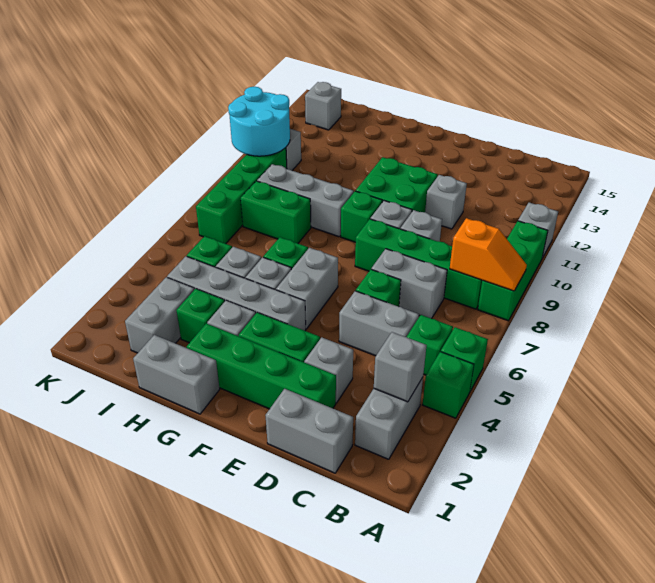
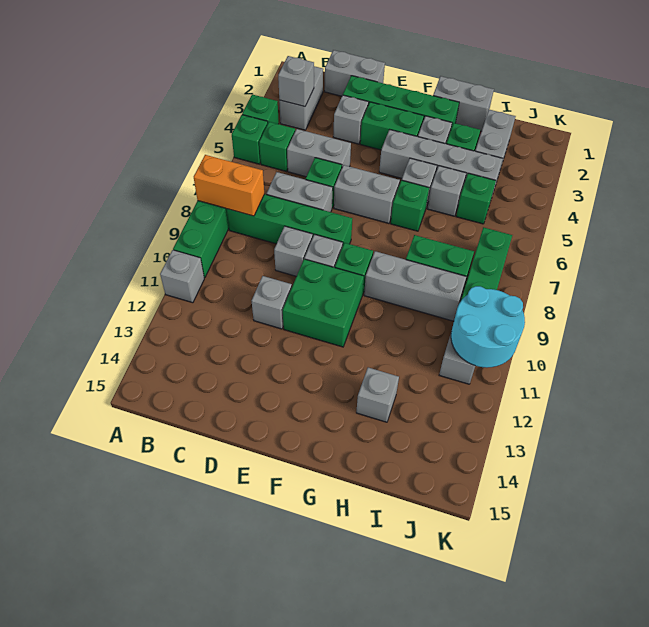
orange slope A8:B8 level 2 top B -> orange brick A8:B8 level 2
grey brick F5:F6 level 1 -> grey brick E6:F6 level 1
grey brick J14 level 1 -> grey brick H13 level 1

